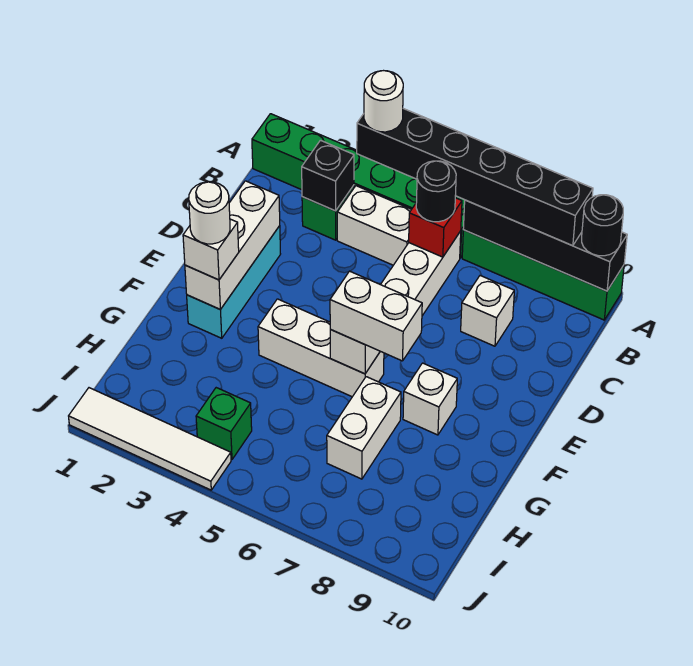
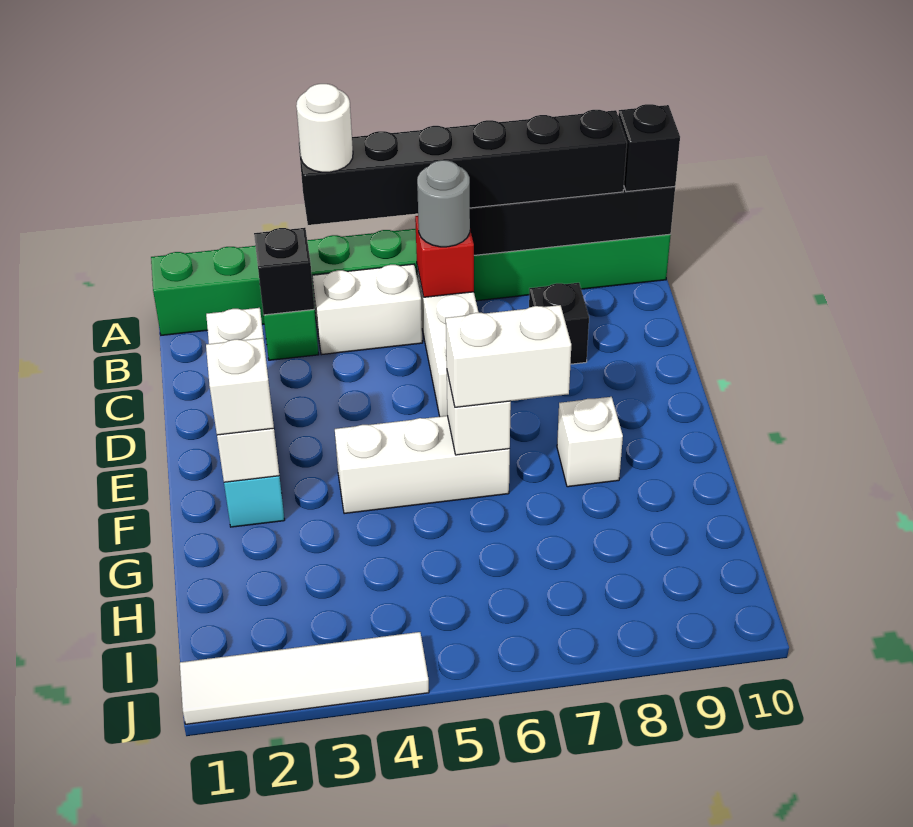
black round brick A10 level 3 -> black brick A10 level 3
black round brick B6 level 3 -> grey round brick B6 level 3
white brick C8 level 1 -> black brick C8 level 1
white round brick F2 level 4 -> none
white brick G7:H7 level 1 -> none
green brick I4 level 1 -> none

